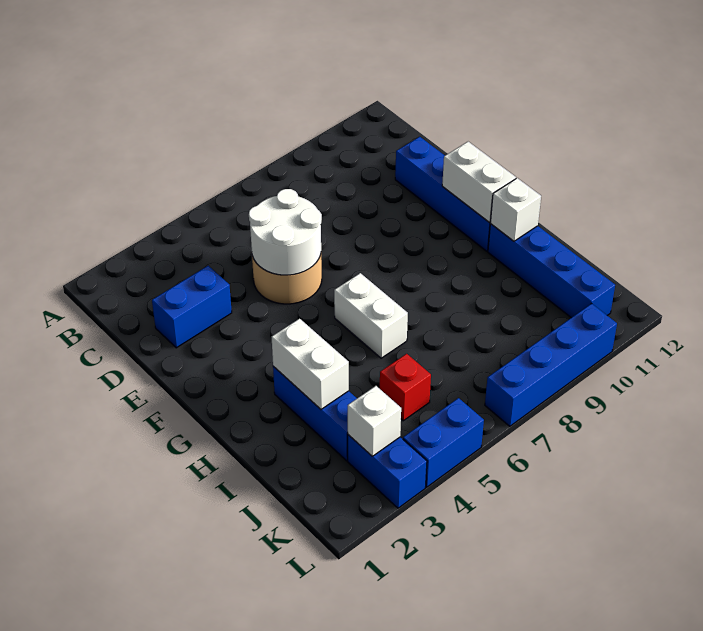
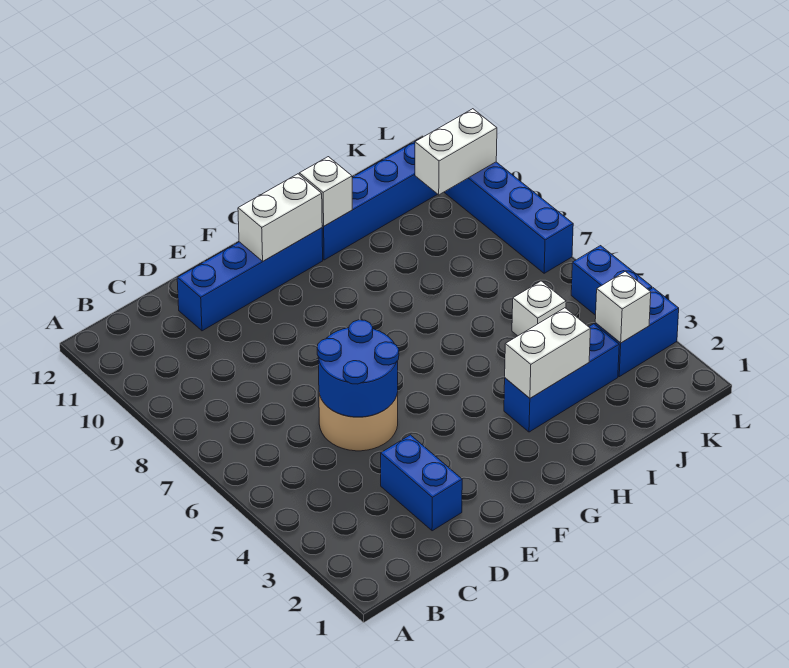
white round brick D5:E6 level 2 -> blue round brick D5:E6 level 2
white brick G6:H6 level 1 -> white brick K10:L10 level 2
red brick J5 level 1 -> white brick J5 level 1

